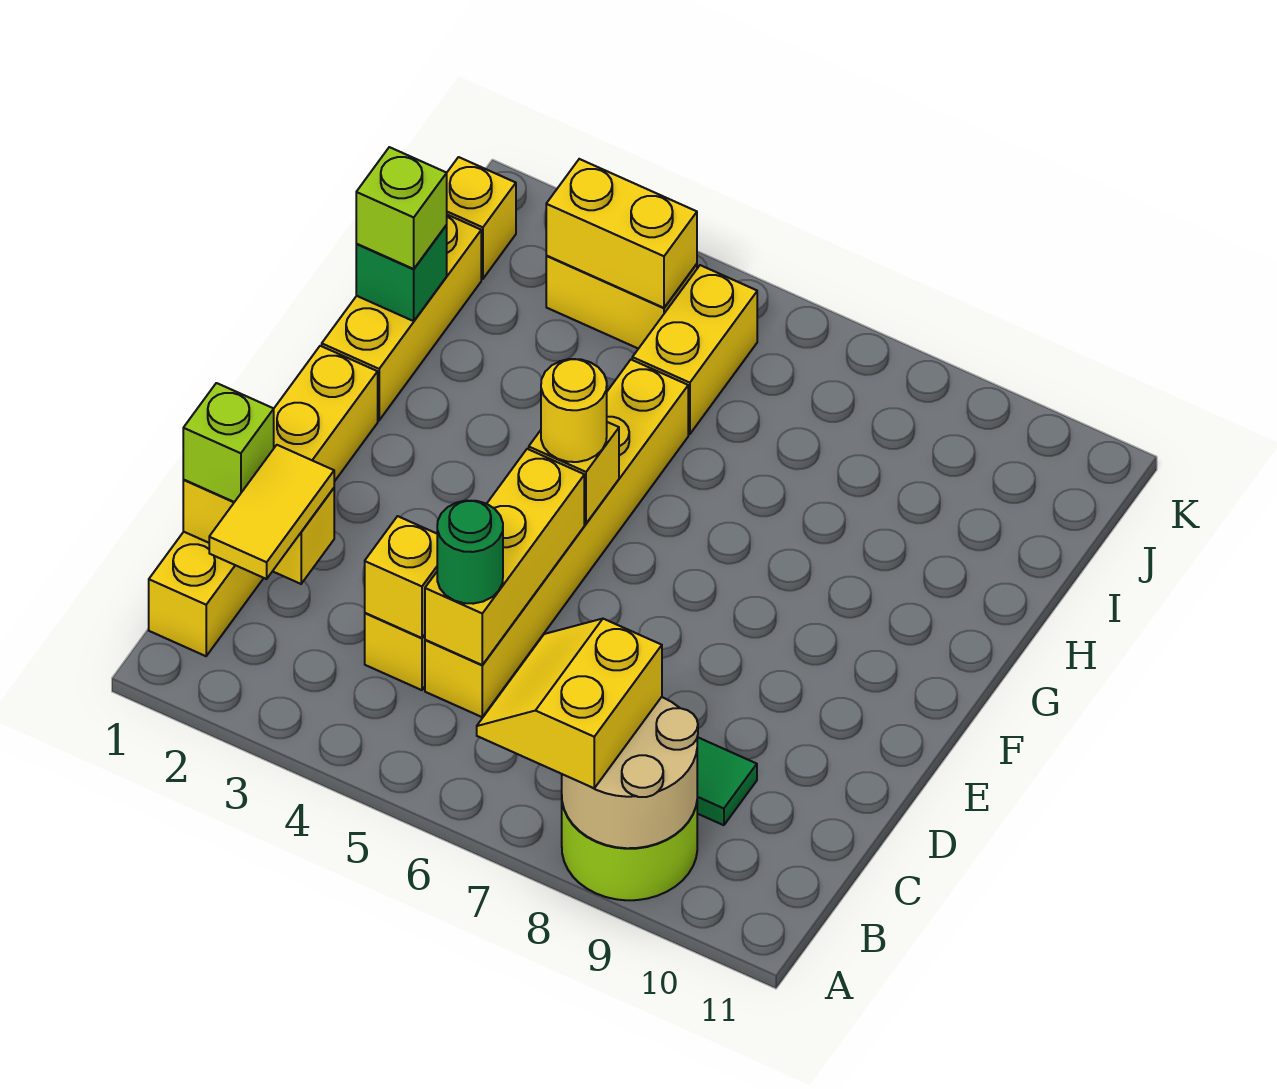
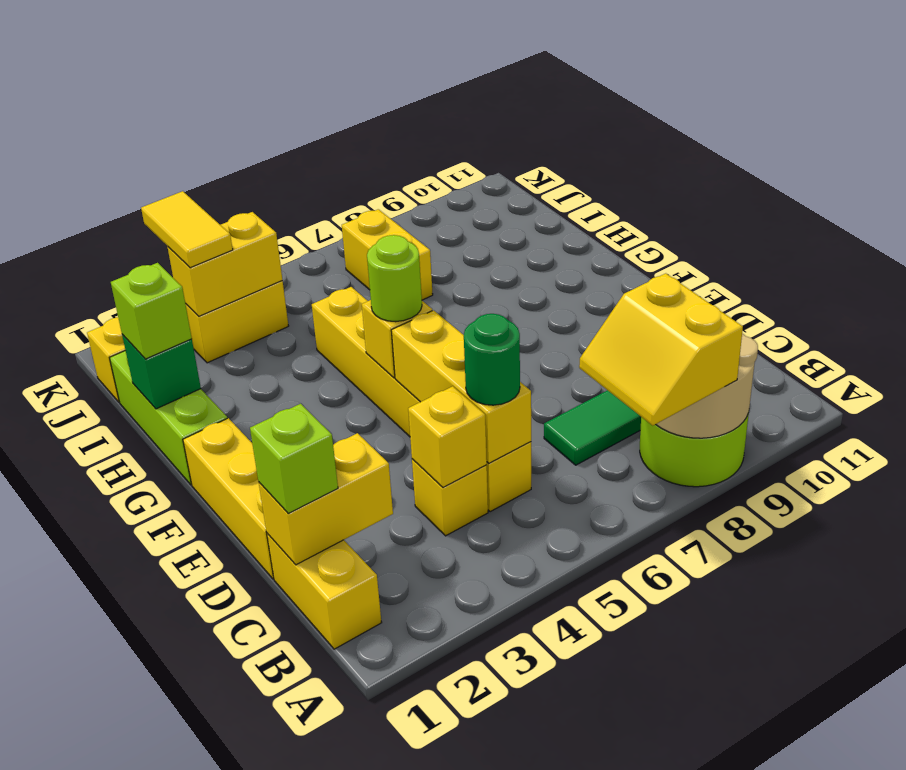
yellow tile B2:C2 level 3 -> yellow tile J3:K3 level 3
yellow round brick F5 level 3 -> lime round brick F5 level 3
yellow brick G1:I1 level 1 -> lime brick G1:I1 level 1
yellow brick I5:J5 level 1 -> yellow brick I7:J7 level 1

